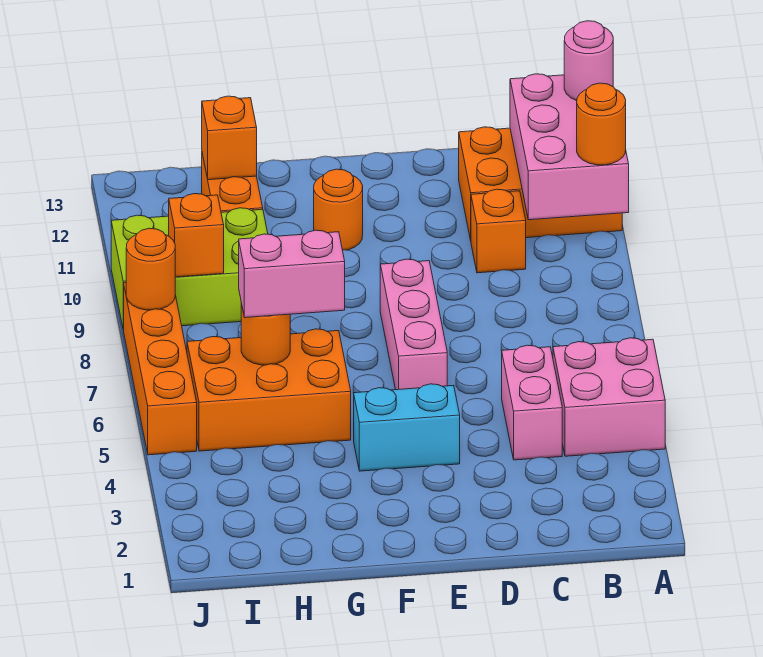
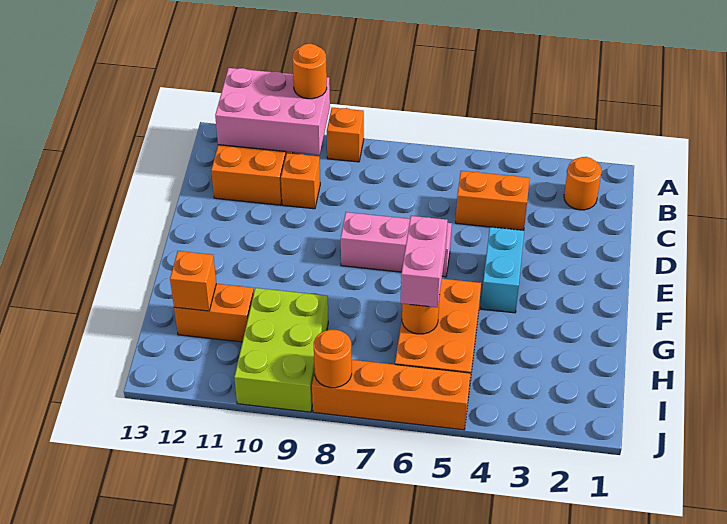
pink brick A4:B5 level 1 -> none
pink round brick A12 level 3 -> none
pink brick C4:C5 level 1 -> orange brick C4:C5 level 1
orange round brick F11 level 1 -> orange round brick B2 level 1
orange brick I9 level 2 -> orange brick A9 level 1

